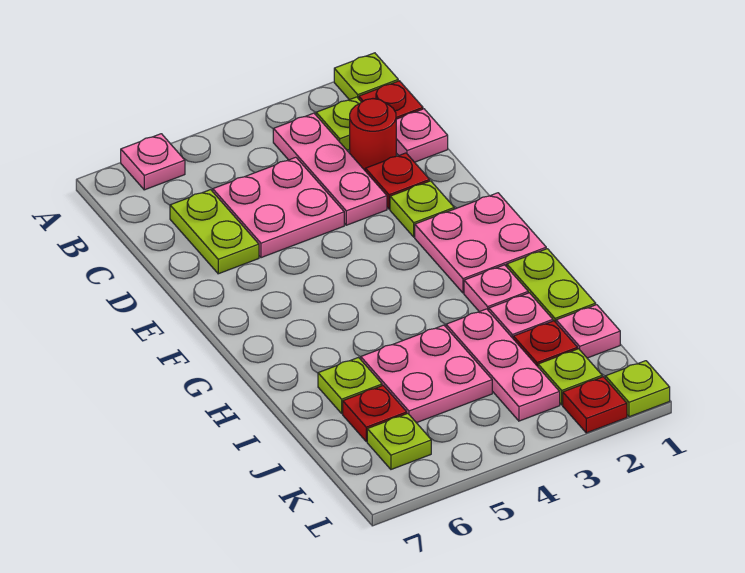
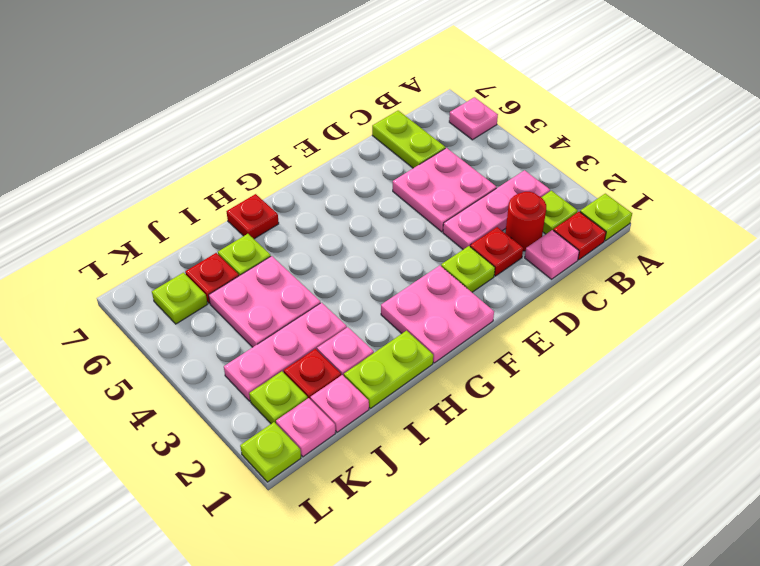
lime plate C6:D6 level 1 -> lime plate C6:C7 level 1
pink plate H2 level 1 -> pink plate K1 level 1
red plate L2 level 1 -> red plate H7 level 1

